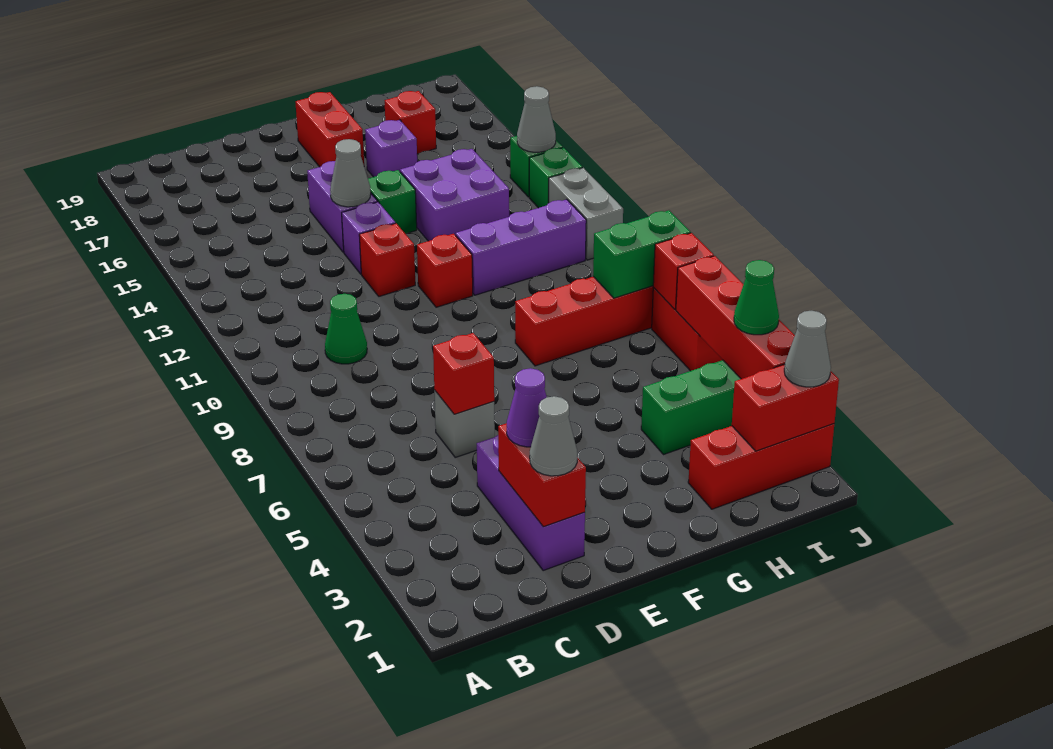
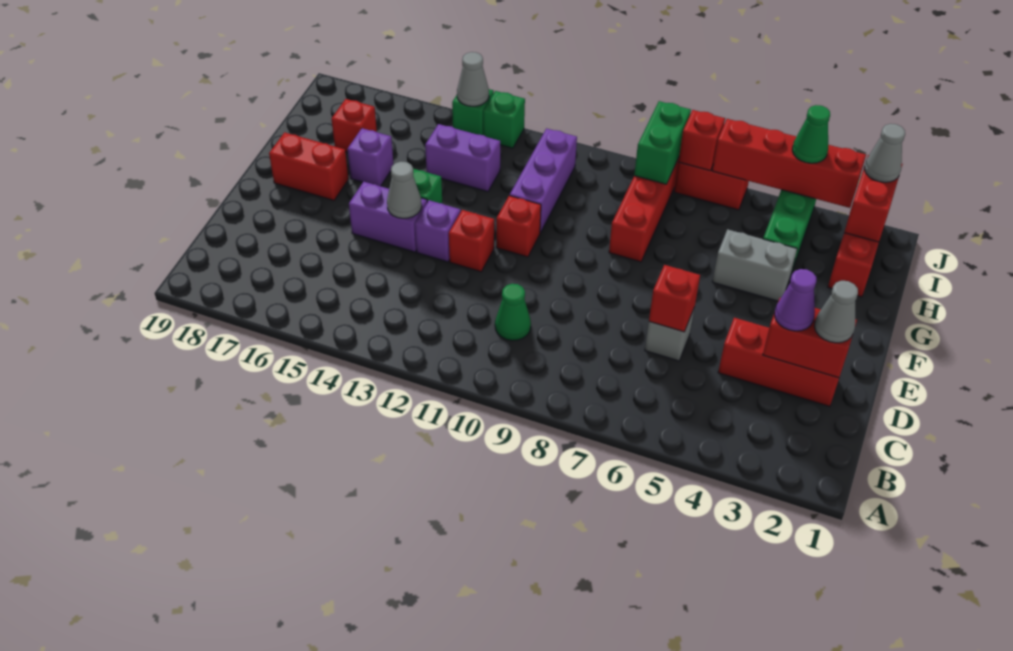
purple brick D2:D4 level 1 -> red brick D2:D4 level 1
purple brick G13:H14 level 1 -> purple brick H13:H14 level 1
grey brick J11:J12 level 1 -> grey brick G4:G5 level 1

